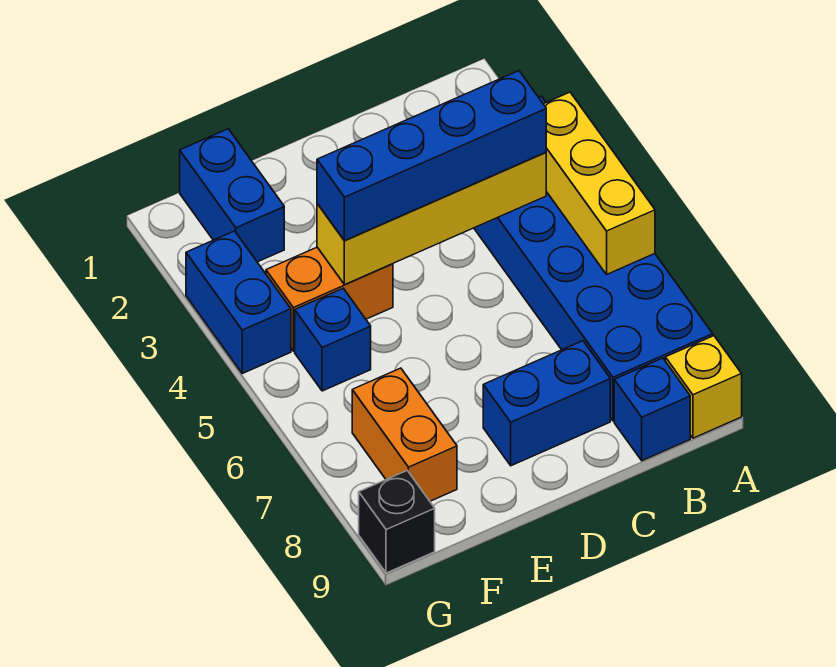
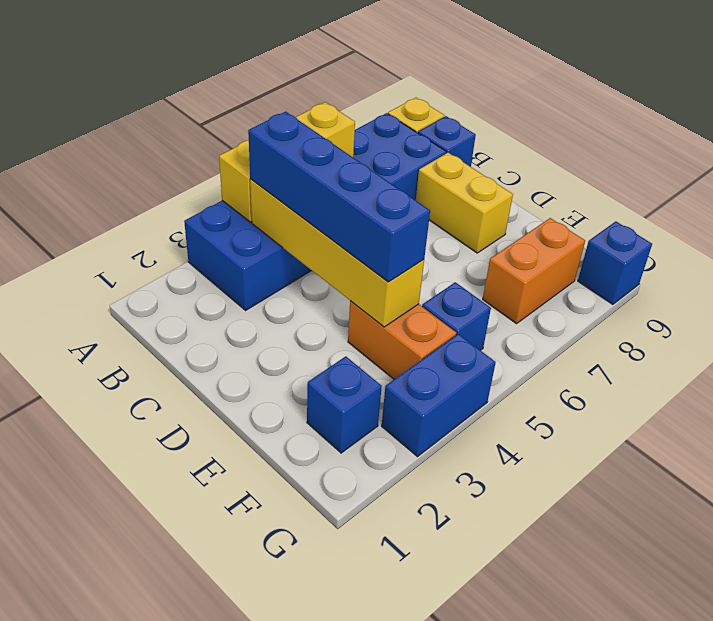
blue brick C8:D8 level 1 -> yellow brick C8:D8 level 1
blue brick F1:F2 level 1 -> blue brick F2 level 1
black brick G9 level 1 -> blue brick G9 level 1

